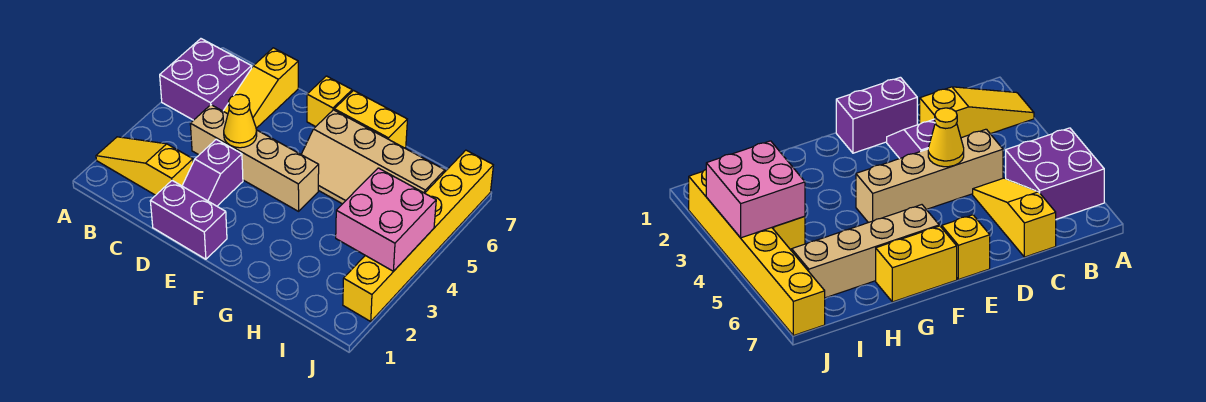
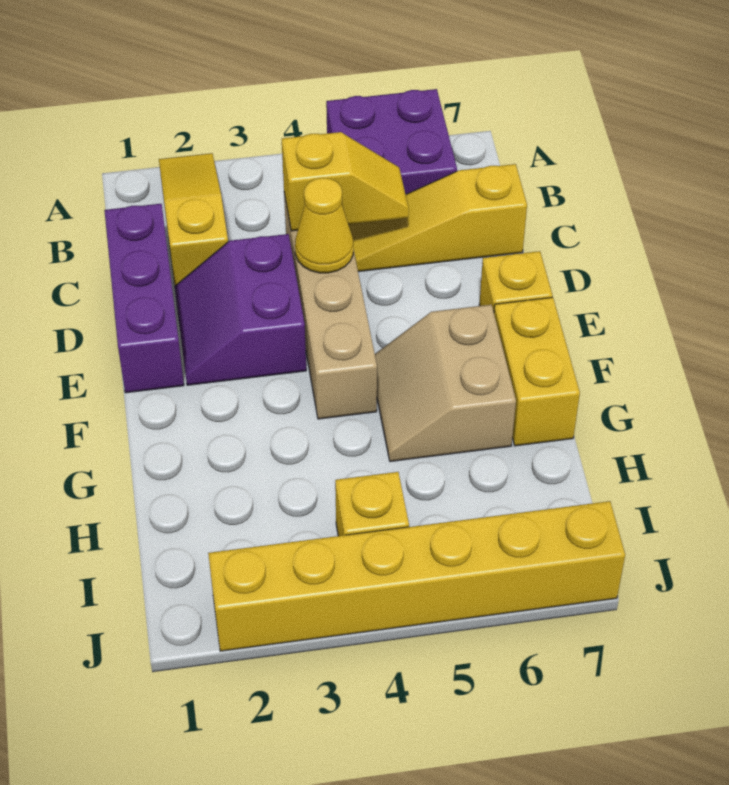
none -> yellow slope C4:C5 level 2 top 4
purple brick D1:E1 level 1 -> purple brick C1:E1 level 1
purple slope D2:D3 level 1 top 3 -> purple slope D2:E3 level 1 top 3
tan slope F5:I6 level 1 top 6 -> tan slope F5:G6 level 1 top 6
pink brick I3:J4 level 2 -> none

